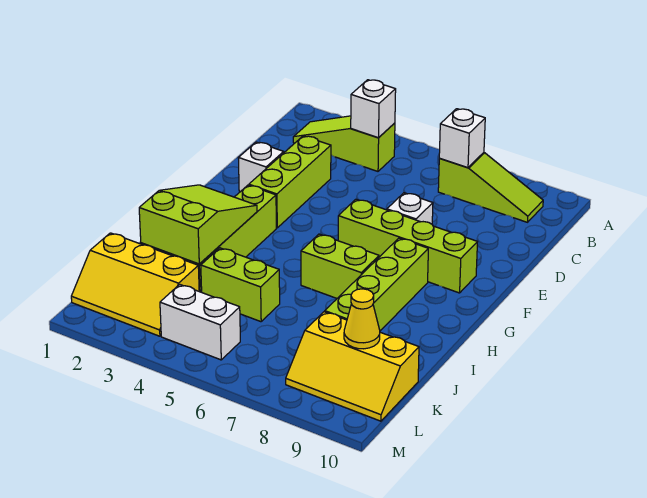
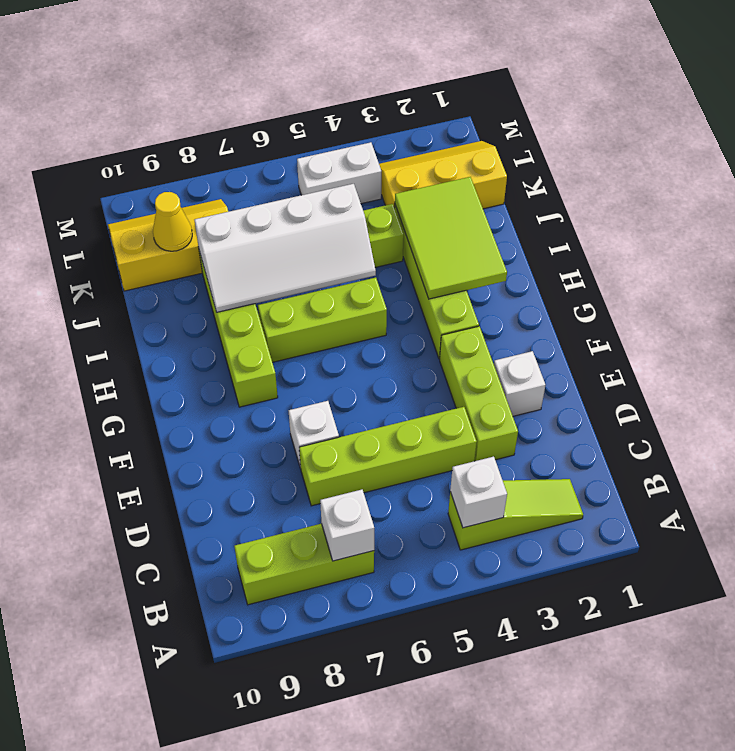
lime slope B7:B9 level 1 top 7 -> lime brick B7:B9 level 1
lime brick F6:F9 level 1 -> lime brick D4:D7 level 1
lime slope H2:J3 level 2 top J -> lime tile H2:J3 level 2
lime brick H6:H7 level 1 -> lime brick H5:H7 level 1
none -> white slope I5:J8 level 2 top J

